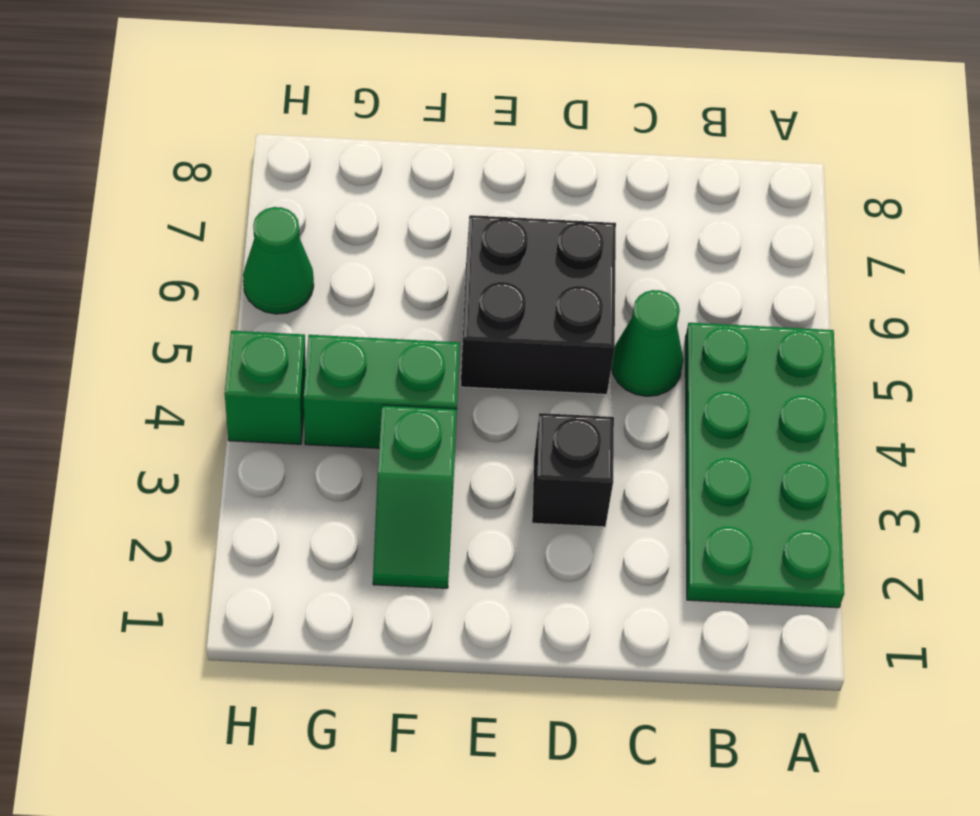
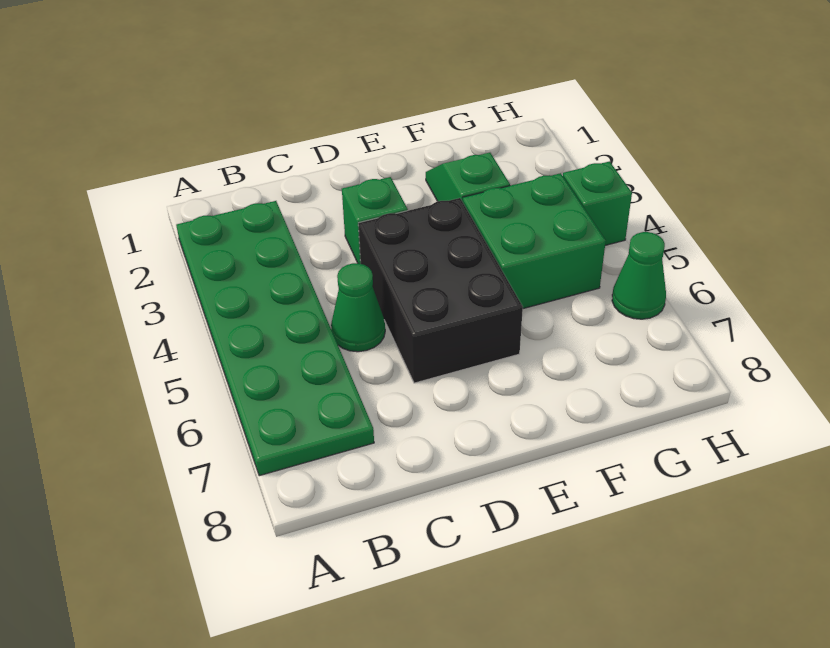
green plate A2:B5 level 1 -> green plate A2:B7 level 1
black brick D3 level 1 -> green brick D3 level 1
black brick D5:E6 level 1 -> black brick D4:E6 level 1
green brick F4:G4 level 1 -> green brick F4:G5 level 1

